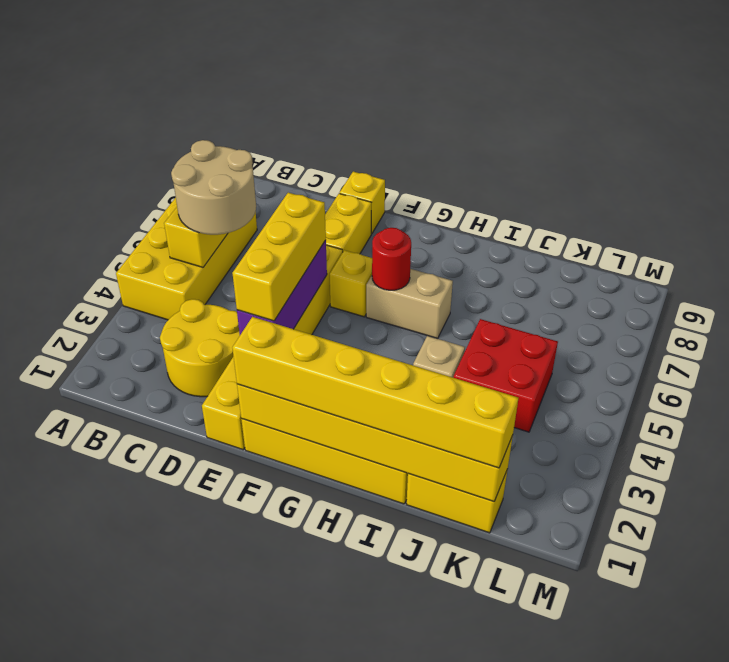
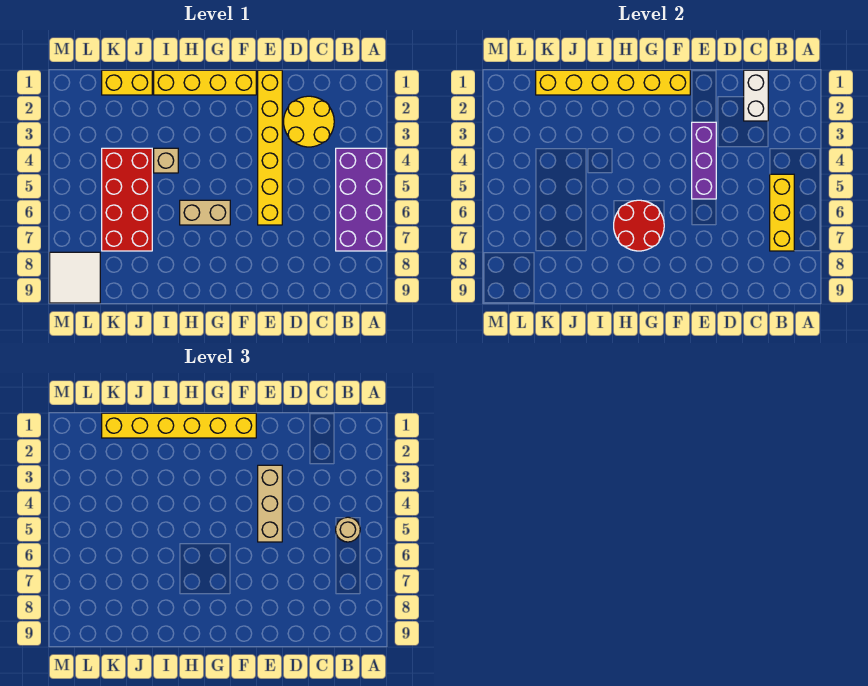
yellow brick A4:B7 level 1 -> purple brick A4:B7 level 1
tan round brick B5:C6 level 3 -> tan round brick B5 level 3
none -> white brick C1:C2 level 2
yellow brick E3:E5 level 3 -> tan brick E3:E5 level 3
yellow brick E7:E8 level 1 -> none
yellow brick E9 level 1 -> none
yellow brick F6 level 1 -> none
red round brick G6 level 2 -> red round brick G6:H7 level 2
red brick J4:K5 level 1 -> red brick J4:K7 level 1
none -> white tile L8:M9 level 1

